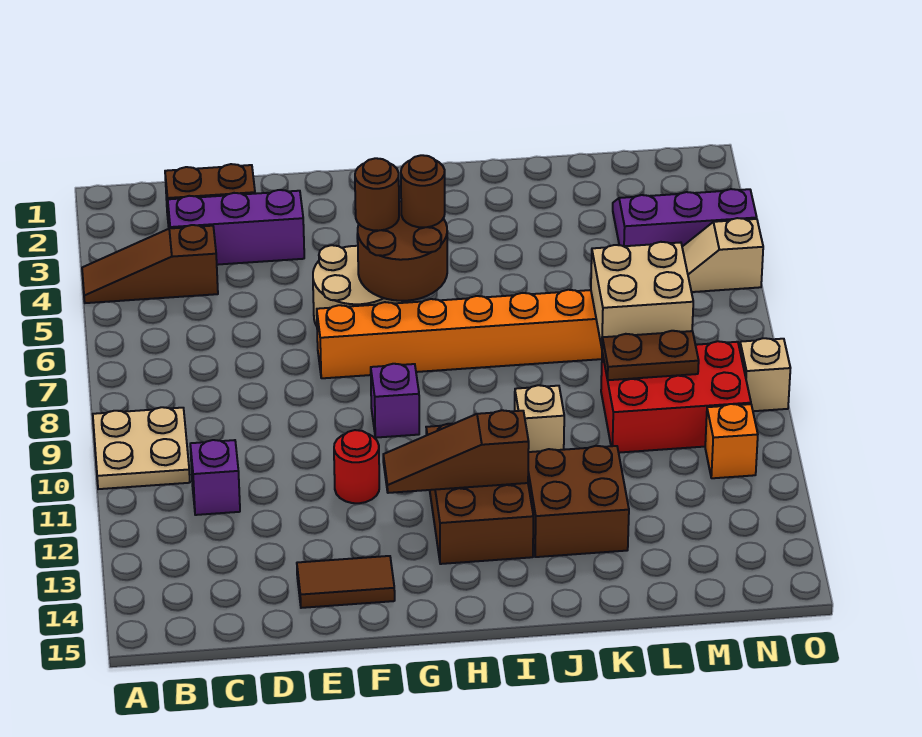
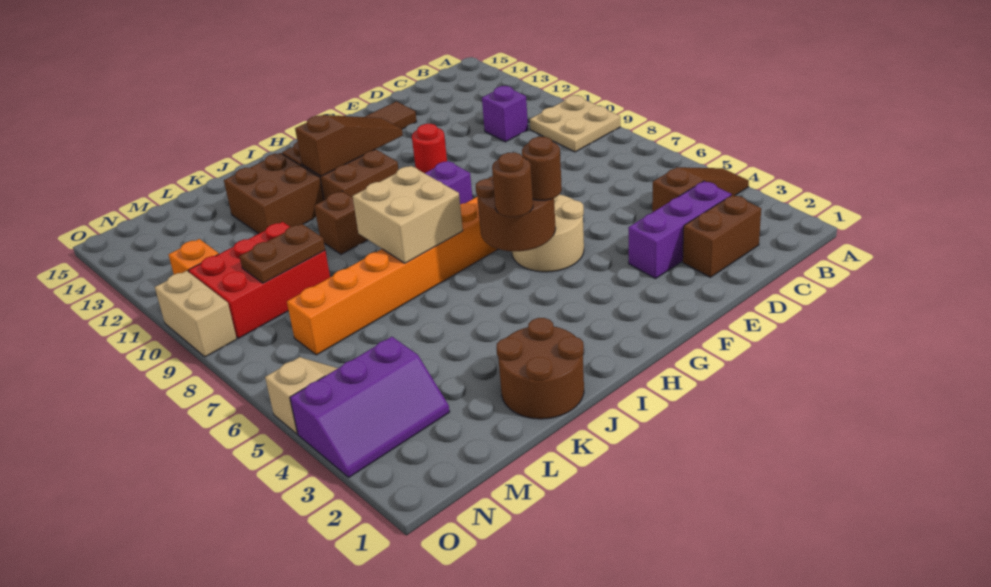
none -> brown round brick J1:K2 level 1
tan brick J10 level 1 -> brown brick J10 level 1
tan brick L7:M8 level 2 -> tan brick I7:J8 level 2
tan brick O9 level 1 -> tan brick O9:O10 level 1

